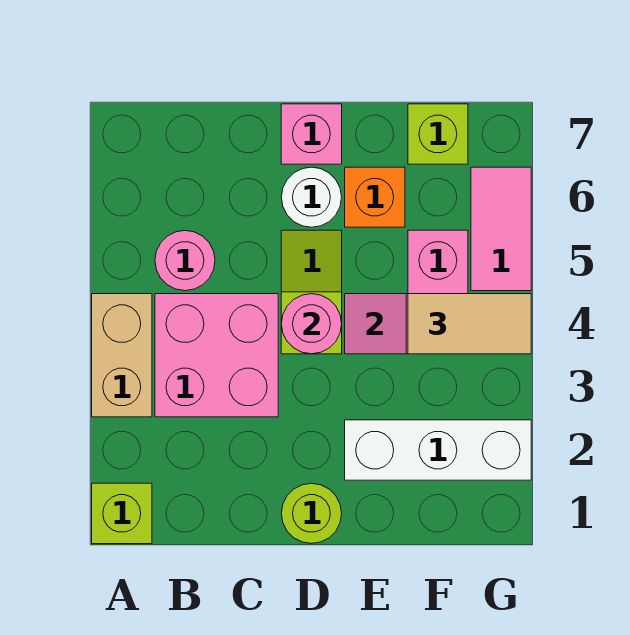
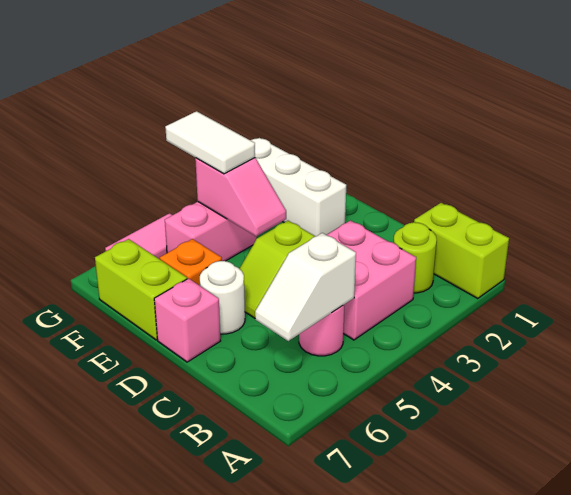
lime brick A1 level 1 -> lime brick A1:B1 level 1
tan brick A3:A4 level 1 -> none
none -> white slope B5:B6 level 2 top 5
lime round brick D1 level 1 -> lime round brick B2 level 1
pink round brick D4 level 2 -> none
tan tile F4:G4 level 3 -> white tile F4:G4 level 3
lime brick F7 level 1 -> lime brick E7:F7 level 1

